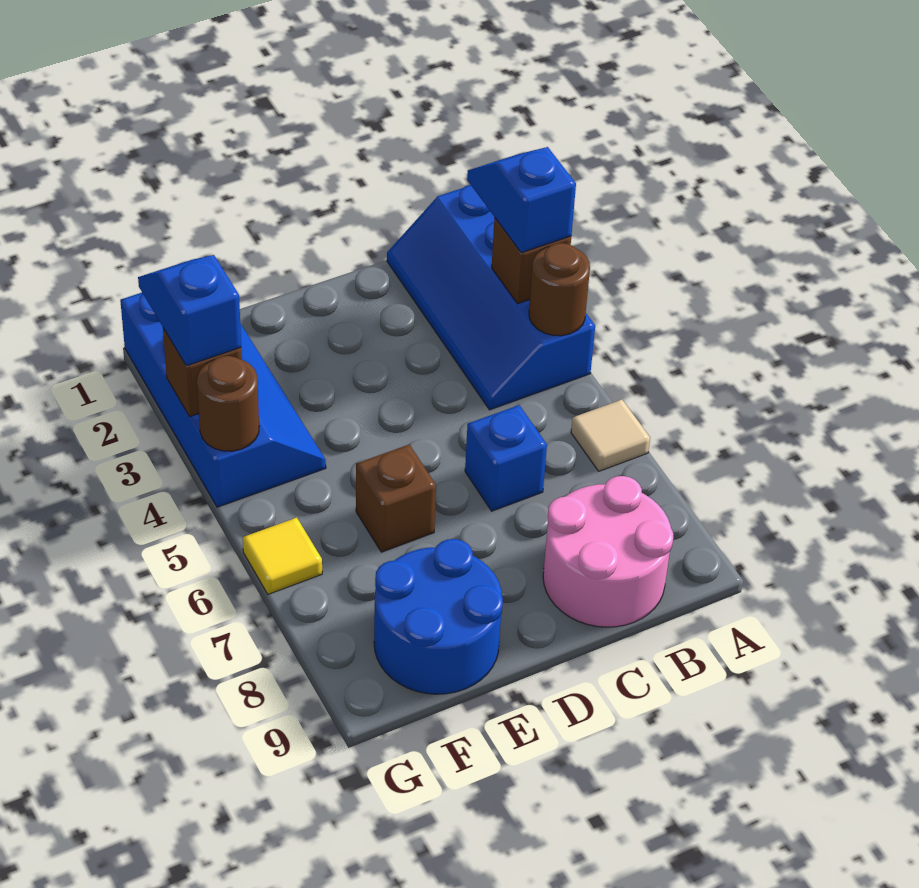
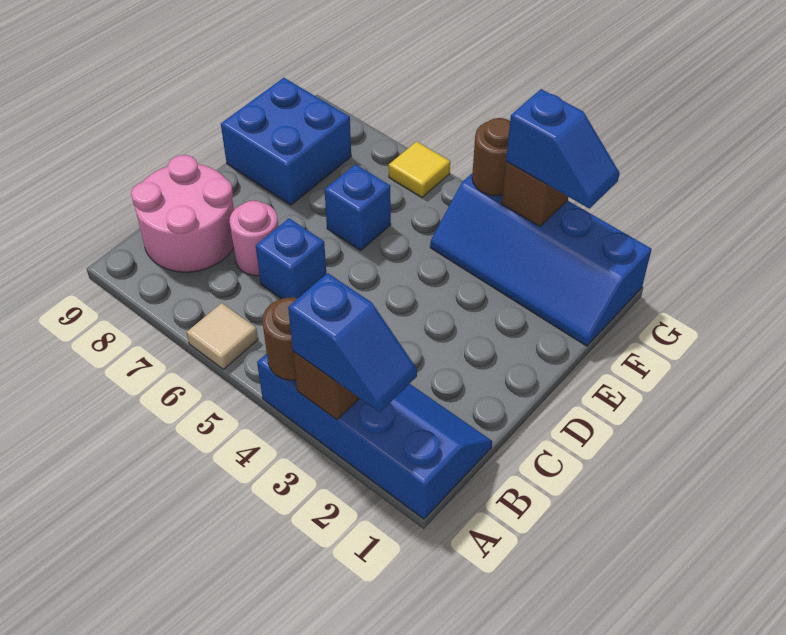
none -> pink round brick C7 level 1
brown brick E6 level 1 -> blue brick E6 level 1
blue round brick E8:F9 level 1 -> blue brick E8:F9 level 1

